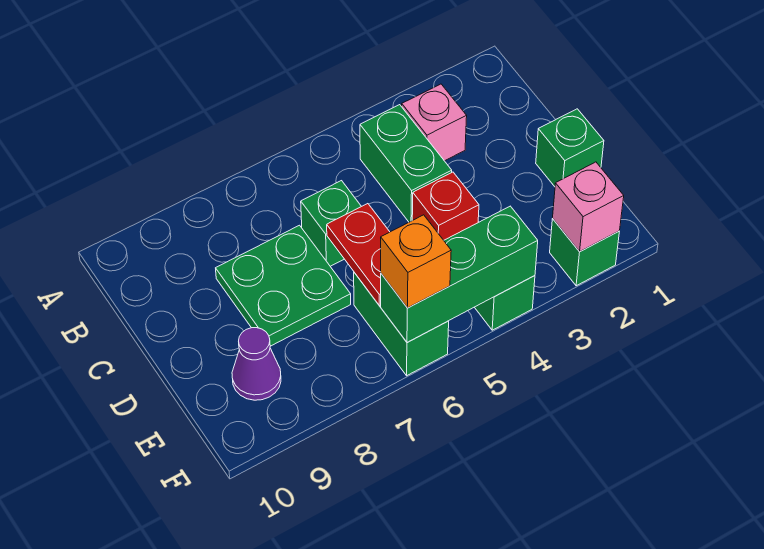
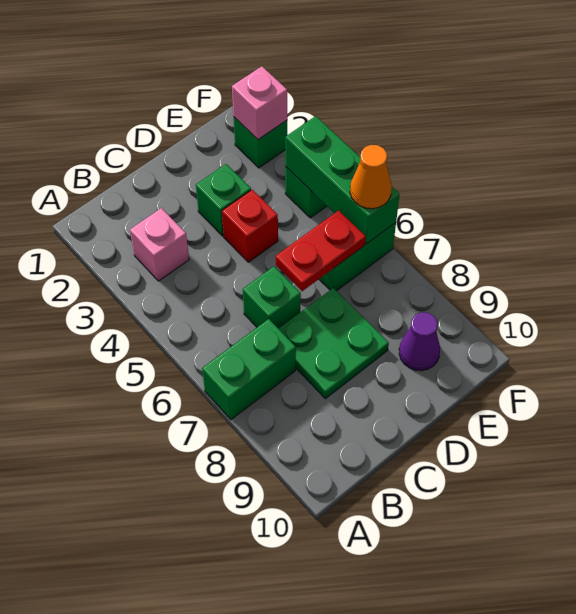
green brick B4:C4 level 1 -> green brick A7:B7 level 1
green brick D1 level 1 -> green brick D3 level 1
orange brick F6 level 3 -> orange cone F6 level 3

